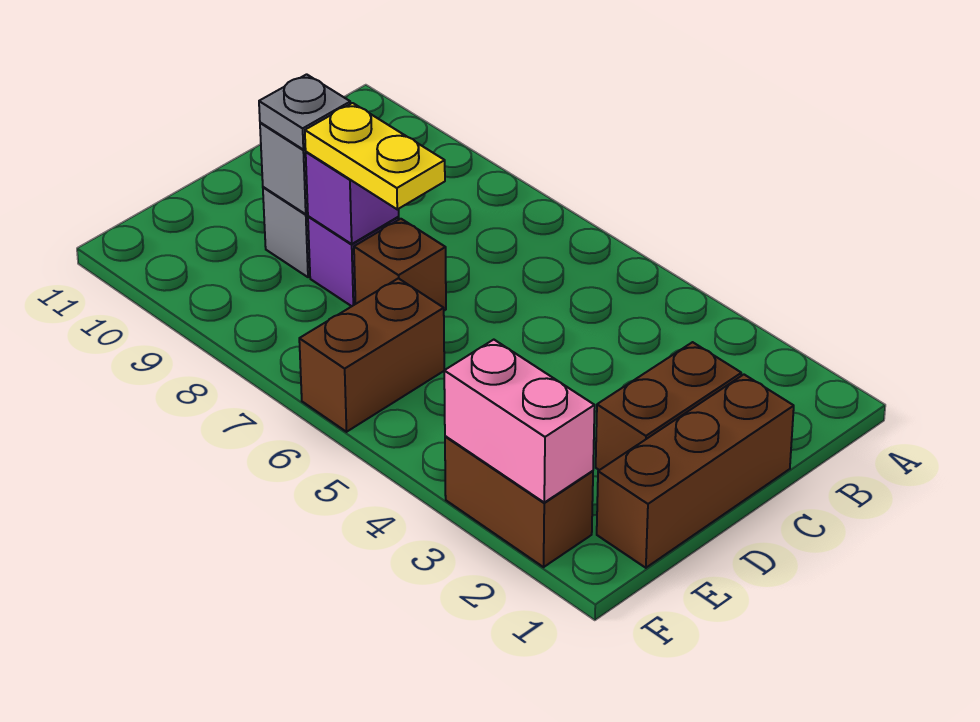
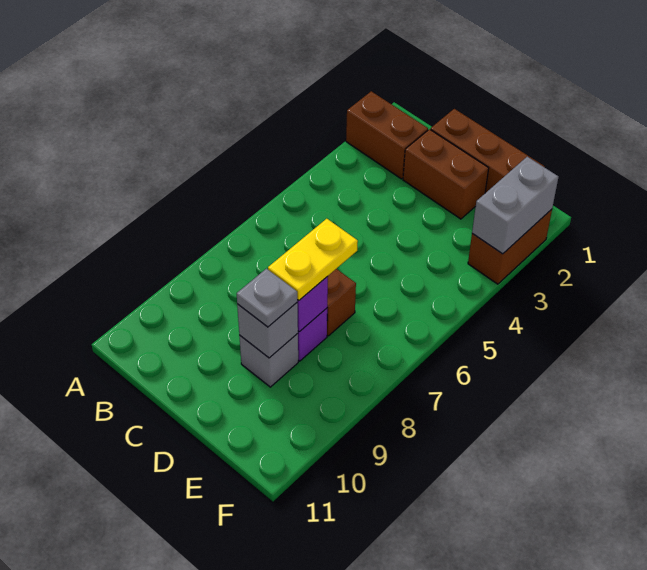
brown brick E6:F6 level 1 -> brown brick A2:B2 level 1
pink brick F2:F3 level 2 -> grey brick F2:F3 level 2

